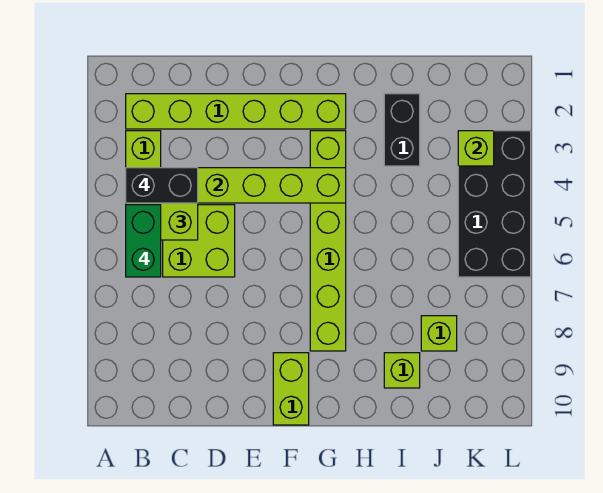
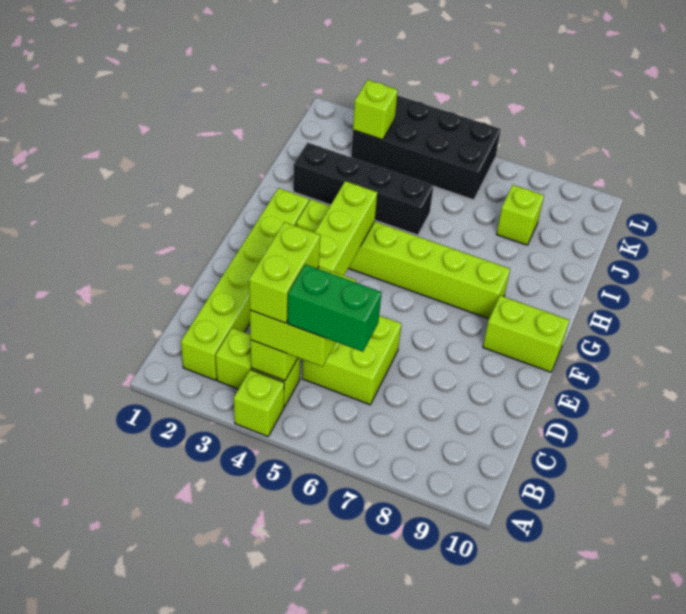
black brick B4:C4 level 4 -> lime brick B4:C4 level 4
black brick I2:I3 level 1 -> black brick I2:I5 level 1
lime brick I9 level 1 -> lime brick A4 level 1

